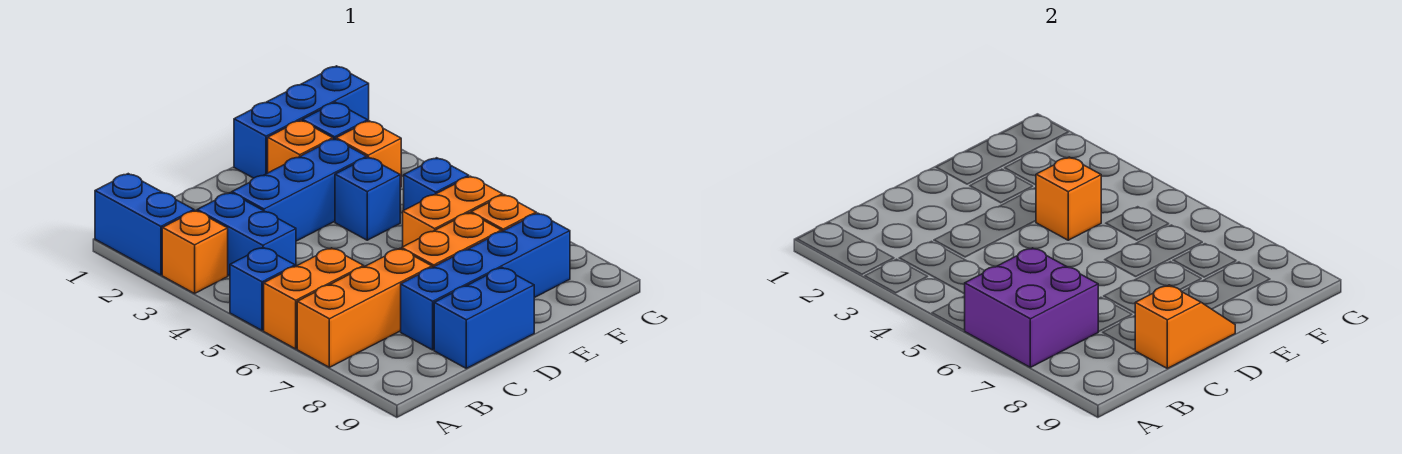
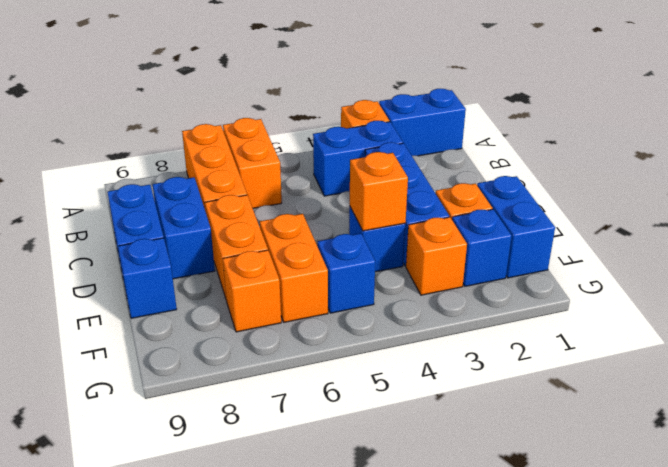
blue brick A5 level 1 -> blue brick E9 level 1
purple brick A6:B7 level 2 -> none
blue brick C8:F8 level 1 -> blue brick C8:D8 level 1
orange slope C9:D9 level 2 top C -> none
blue brick E1:G1 level 1 -> blue brick E1:F1 level 1

